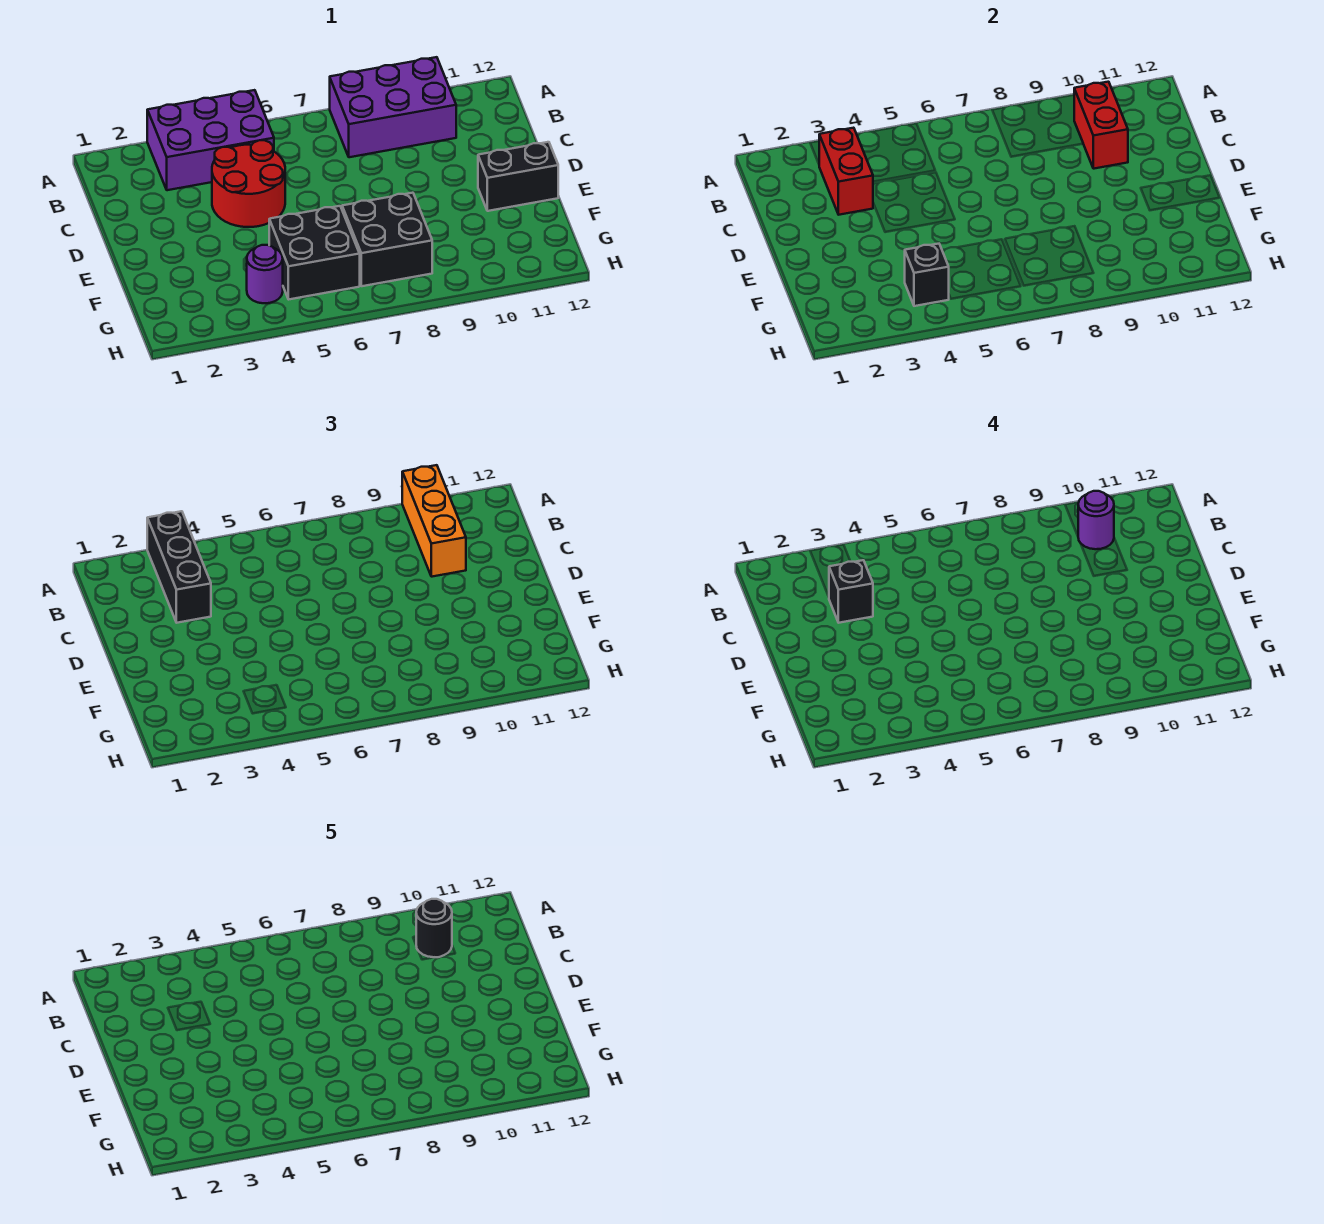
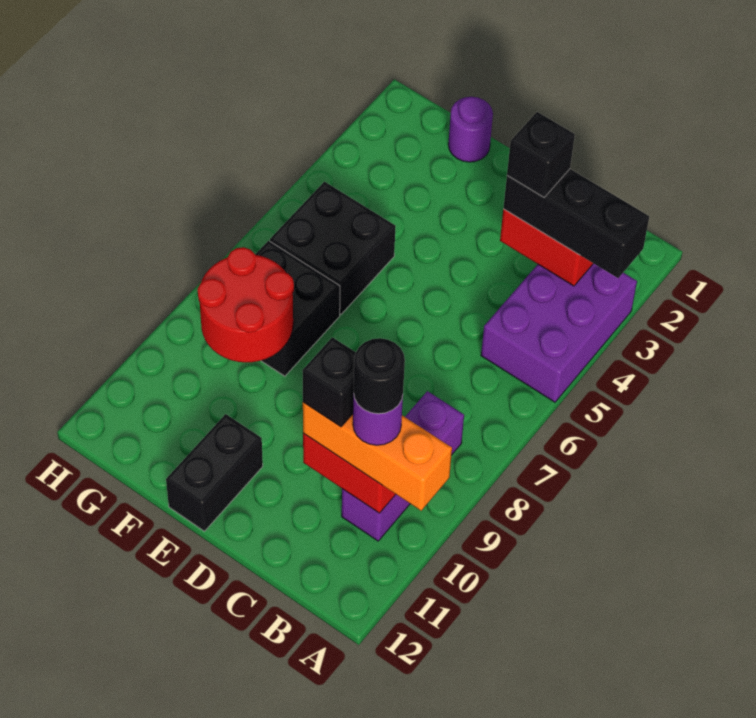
purple brick A8:B10 level 1 -> purple brick B8:B10 level 1
red round brick C4:D5 level 1 -> red round brick F8:G9 level 2
purple round brick G4 level 1 -> purple round brick F1 level 1
black brick G4 level 2 -> black brick C10 level 4

